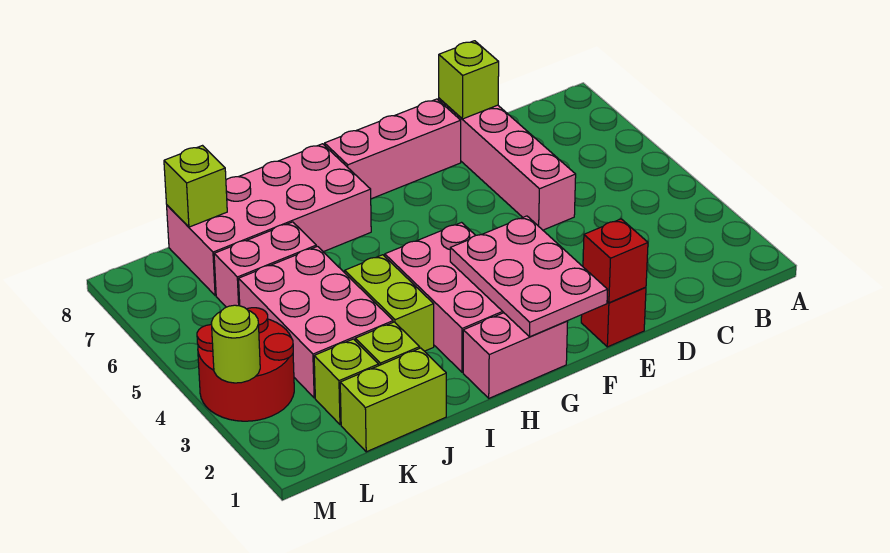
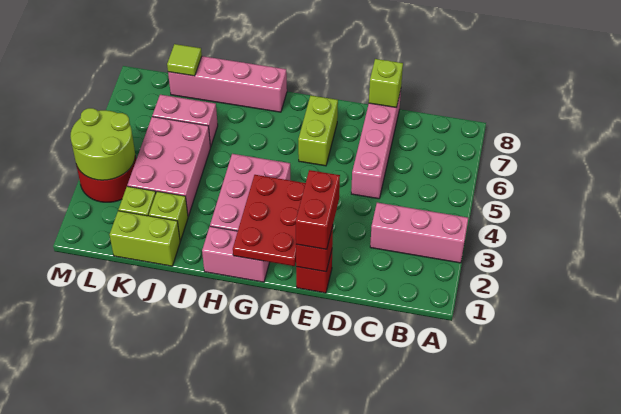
none -> red brick E1:E2 level 3
pink brick E8:G8 level 1 -> pink brick A3:C3 level 1
pink plate F1:G3 level 2 -> red plate F1:G3 level 2
pink brick H7:K8 level 1 -> pink brick H8:K8 level 1
lime brick I3:I4 level 1 -> lime brick F6:F7 level 1
lime brick K8 level 2 -> lime tile K8 level 2
lime round brick M3 level 2 -> lime round brick L3:M4 level 2

